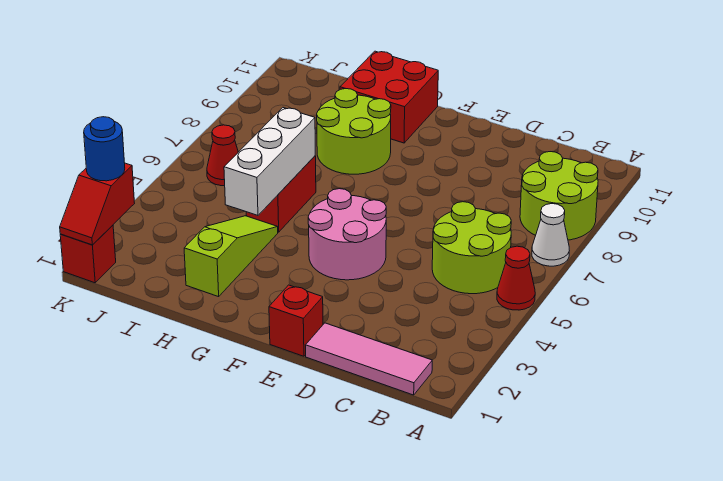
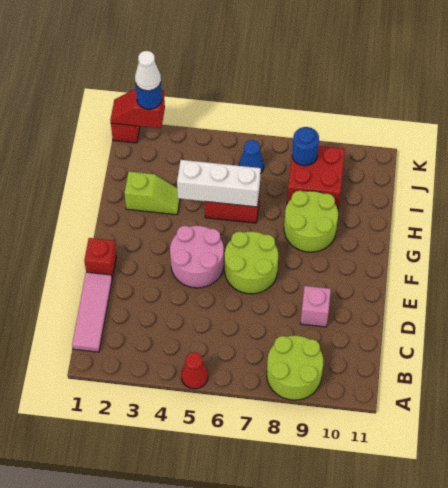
white cone A7 level 1 -> white cone K2 level 4
lime round brick B5:C6 level 1 -> lime round brick E6:F7 level 1
none -> pink brick D9 level 1
red brick G10:H11 level 1 -> red brick I8:J9 level 1
lime slope H2:H4 level 1 top 2 -> lime slope H2:H3 level 1 top 2
red cone J6 level 1 -> blue cone J6 level 1
none -> blue round brick J8 level 2

